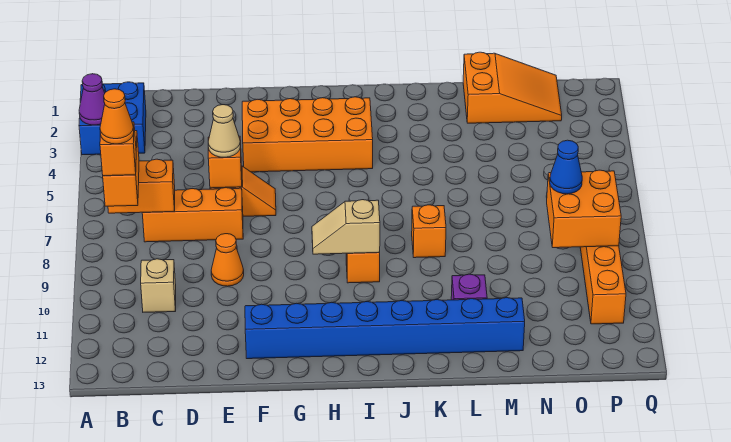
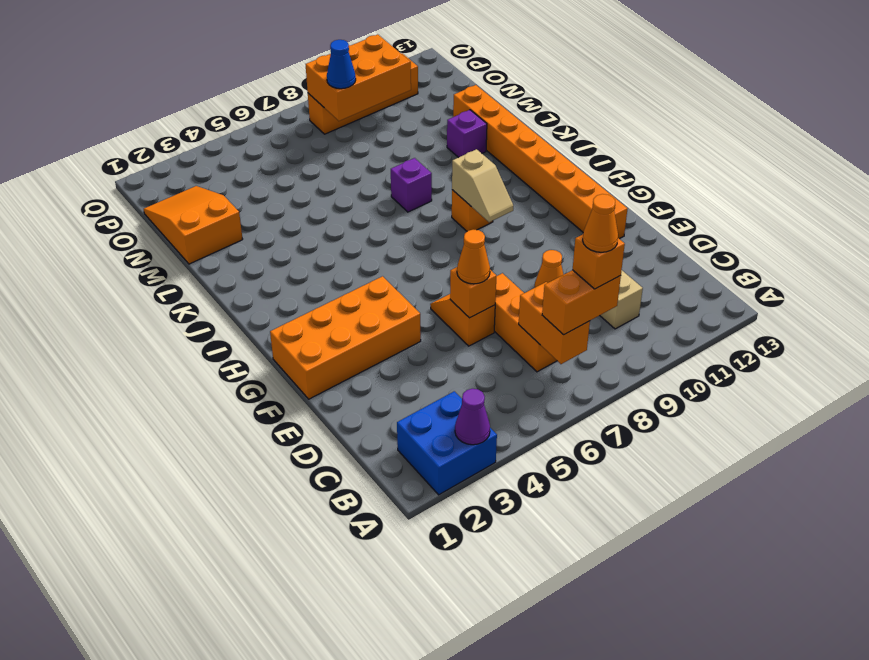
tan cone E6 level 3 -> orange cone E6 level 3
orange brick F3:I4 level 1 -> orange brick F1:G4 level 1
blue brick F12:M12 level 1 -> orange brick F12:M12 level 1
orange brick K8 level 1 -> purple brick K8 level 1
orange brick O8:P9 level 2 -> orange brick O8:P10 level 2

